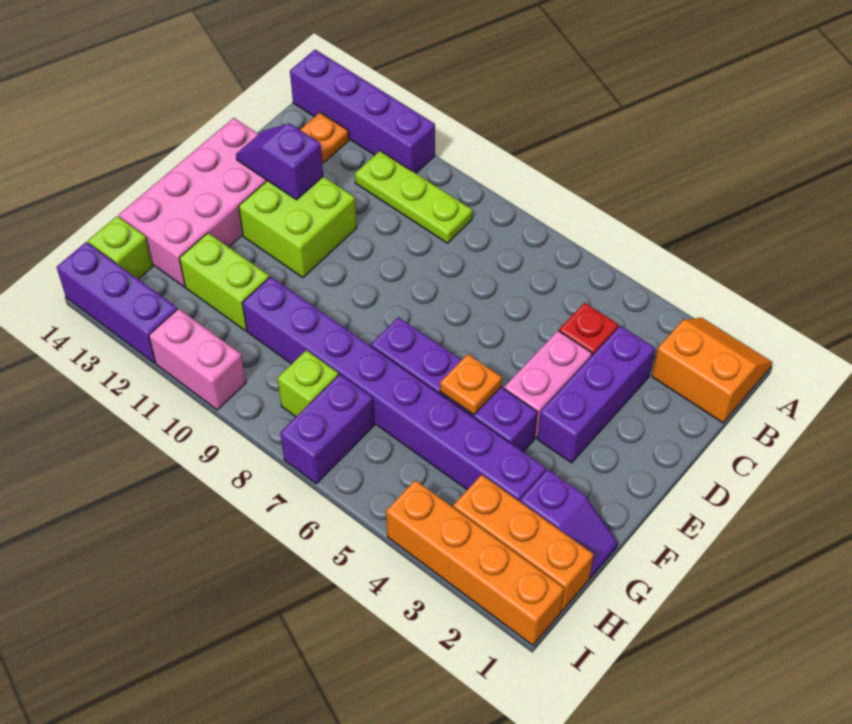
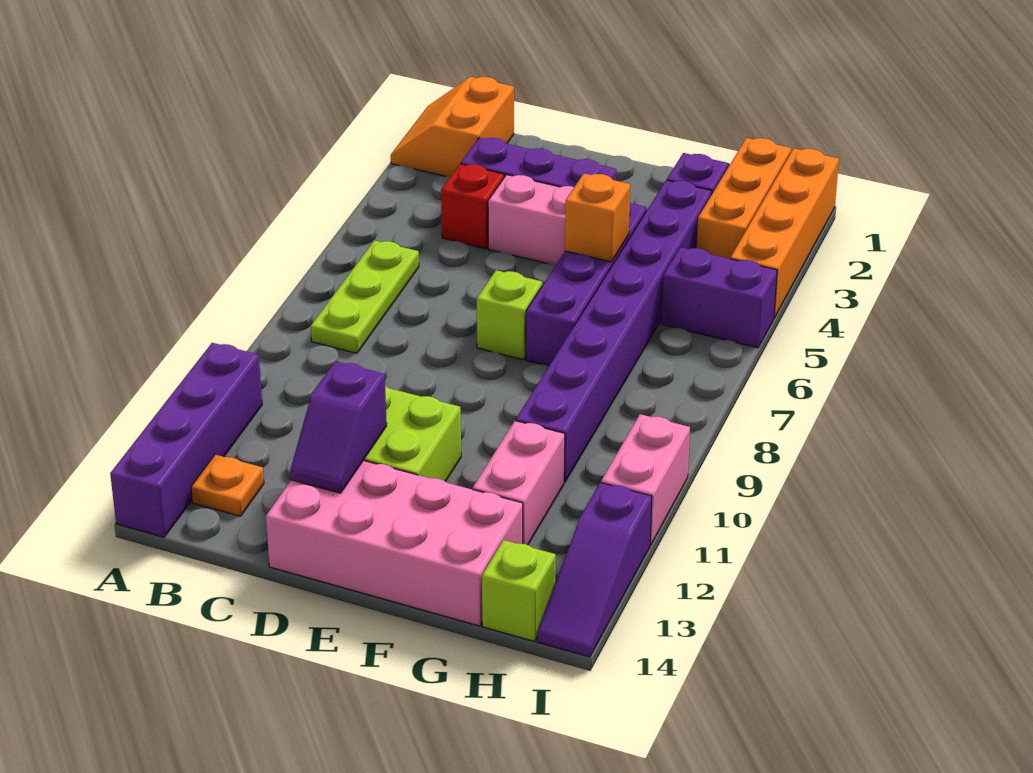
lime plate B9:B11 level 1 -> lime plate B6:B8 level 1
orange plate F5 level 2 -> orange brick F5 level 2
lime brick G11:G12 level 1 -> pink brick G11:G12 level 1
purple brick H7:I7 level 1 -> purple brick H5:I5 level 1
lime brick H8 level 1 -> lime brick E7 level 1
purple brick I12:I14 level 1 -> purple slope I12:I14 level 1 top 12

